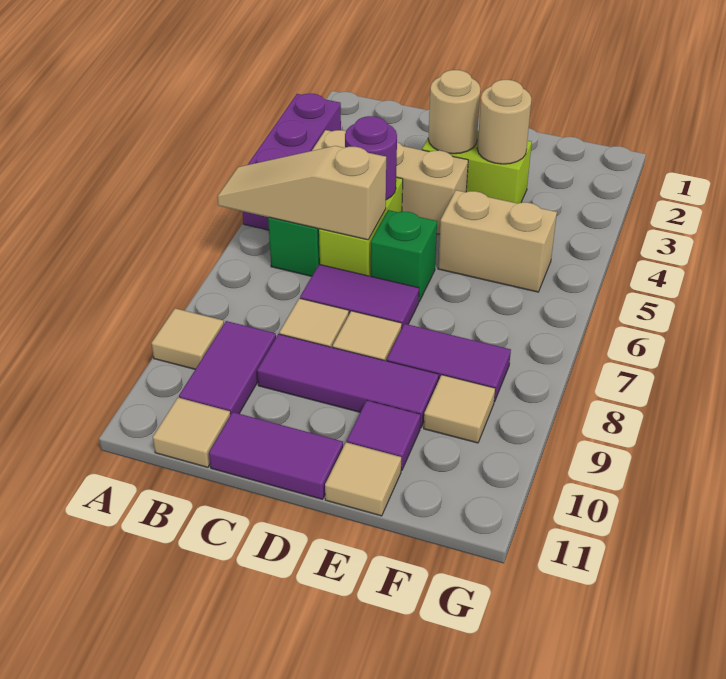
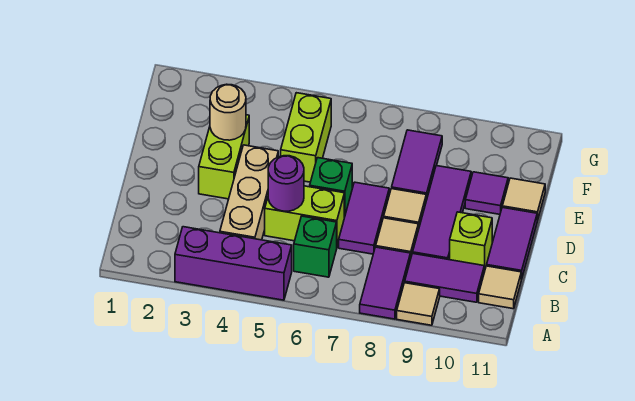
tan slope A6:C6 level 2 top C -> none
none -> purple tile A8:B8 level 1
none -> lime brick C10 level 1
tan round brick D3 level 2 -> none
tan brick E5:F5 level 1 -> lime brick E5:F5 level 1
tan tile F9 level 1 -> none

